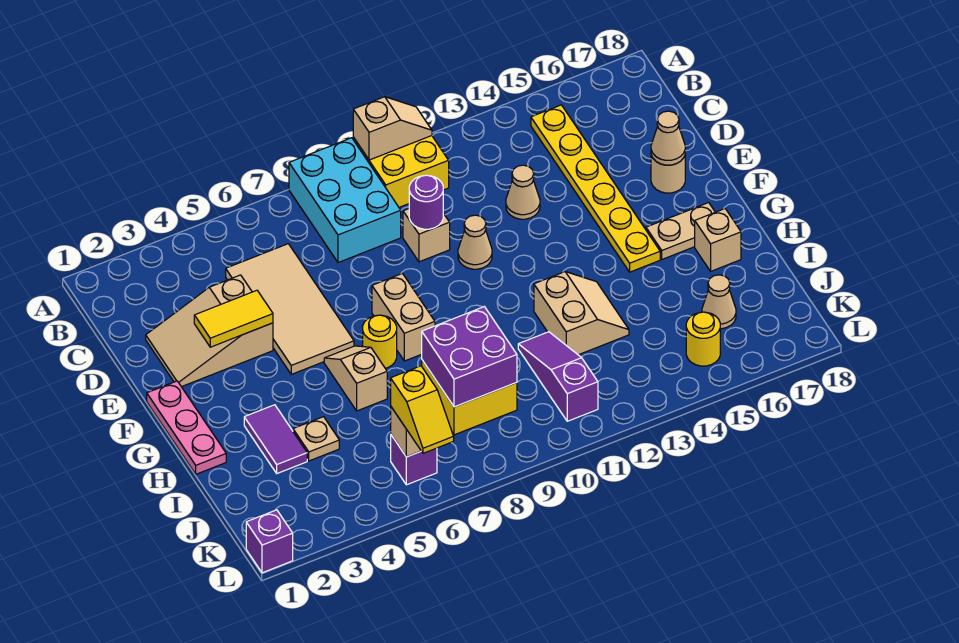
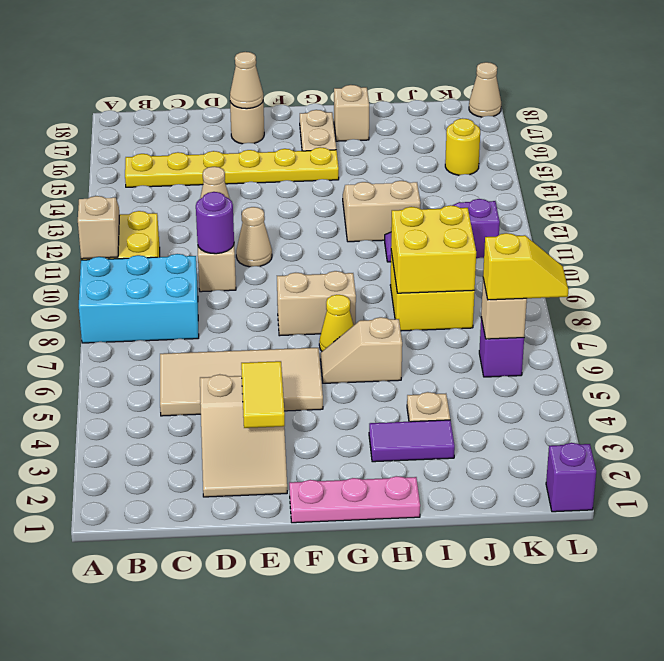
yellow round brick G7 level 1 -> yellow cone G7 level 1
purple brick I8:J9 level 2 -> yellow brick I8:J9 level 2
tan cone J16 level 1 -> tan cone L18 level 1

